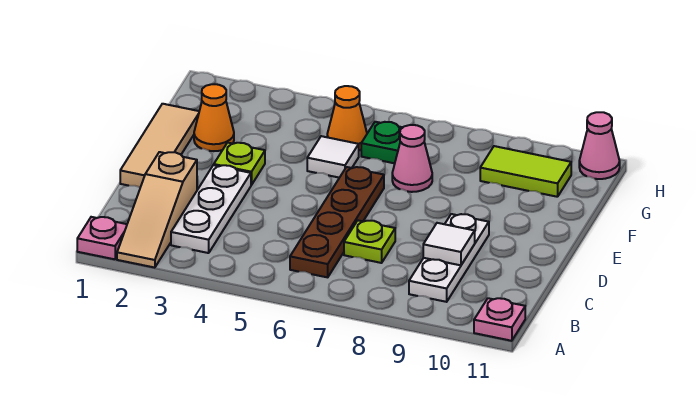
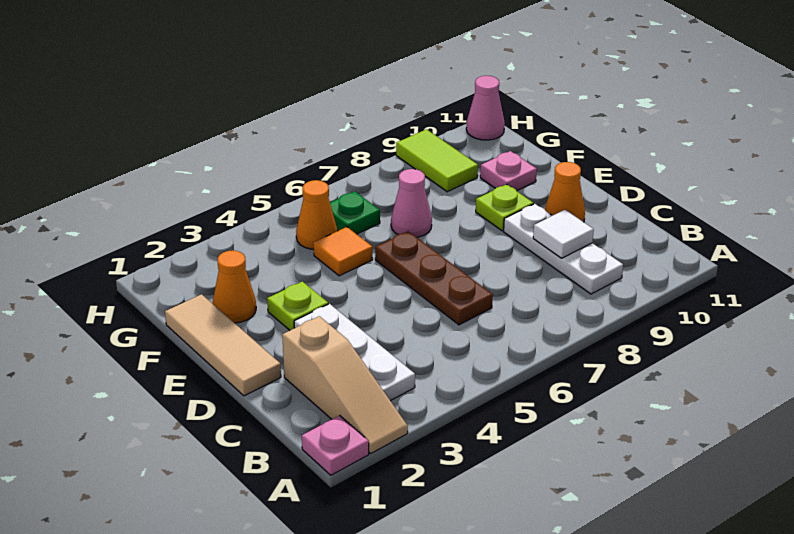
pink plate A11 level 1 -> pink plate F10 level 1
brown plate B6:E6 level 1 -> brown plate C6:E6 level 1
lime plate C7 level 1 -> lime plate E9 level 1
none -> orange cone D10 level 1
white tile F5 level 1 -> orange tile F5 level 1
lime tile G9:G10 level 1 -> lime tile G9:H9 level 1

